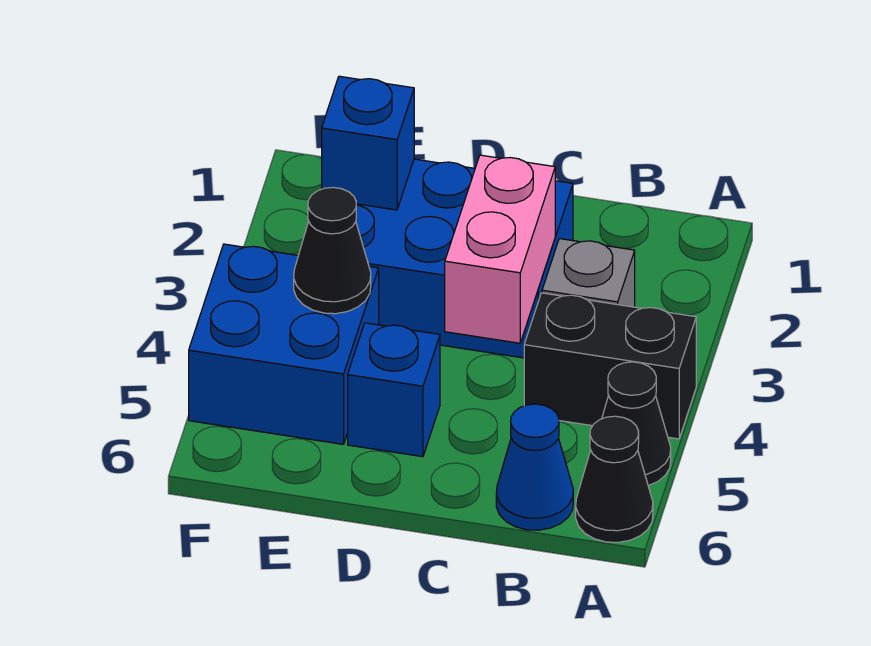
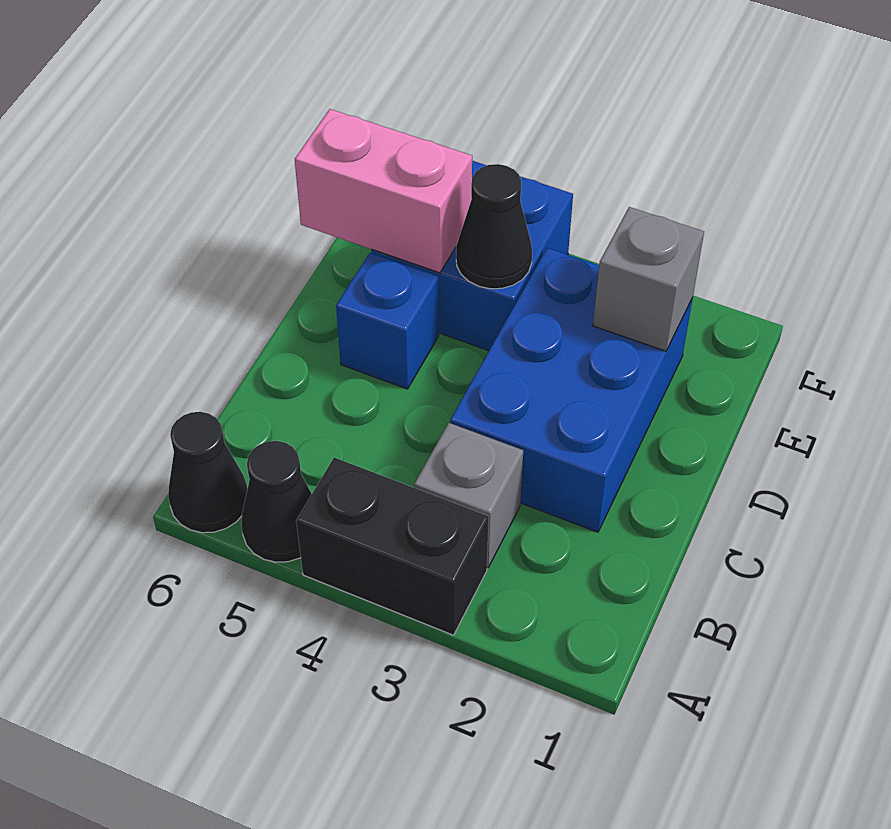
black brick A4:B4 level 1 -> black brick A3:A4 level 1
blue cone B6 level 1 -> none
pink brick C3:C4 level 2 -> pink brick E5:E6 level 2
blue brick E2 level 2 -> grey brick E2 level 2

